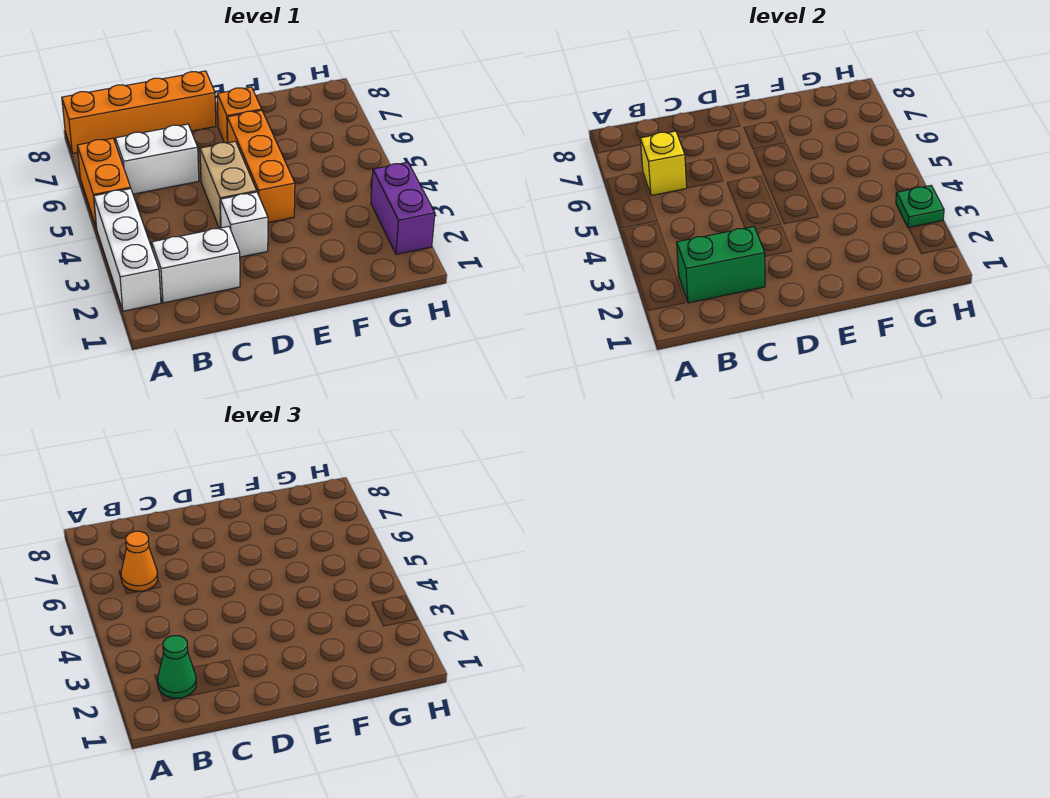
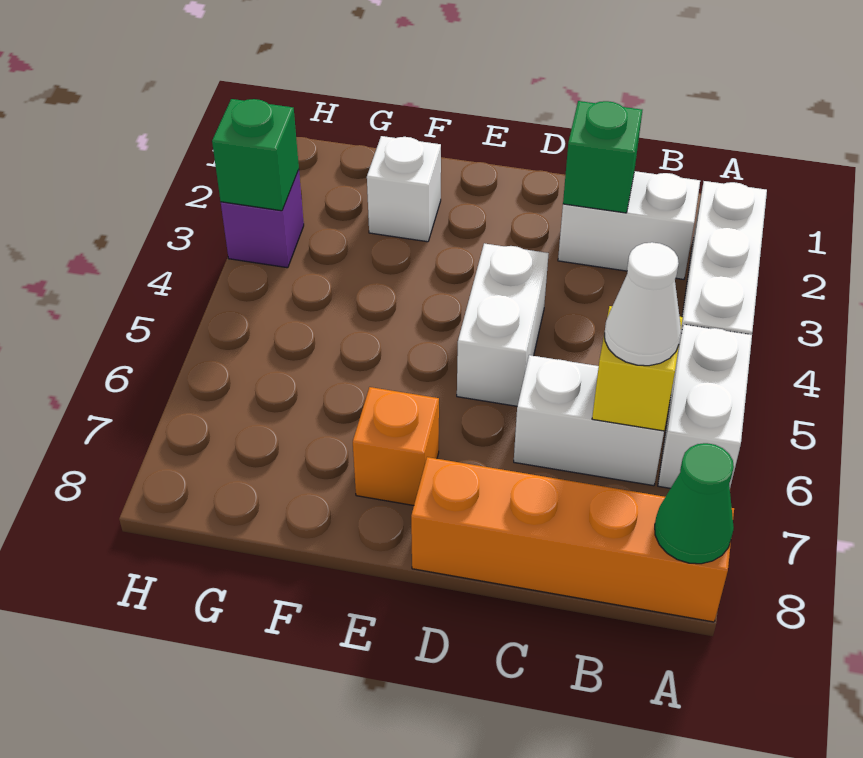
orange brick A5:A6 level 1 -> white brick A5:A6 level 1
green brick B2:C2 level 2 -> green brick C2 level 2
green cone B2 level 3 -> green cone A8 level 2
orange cone B6 level 3 -> white cone B6 level 3
white brick D3 level 1 -> white brick F2 level 1
tan brick D4:D5 level 1 -> white brick D4:D5 level 1
orange brick E4:E6 level 1 -> none
purple brick H2:H3 level 1 -> purple brick H3 level 1
green plate H3 level 2 -> green brick H3 level 2

